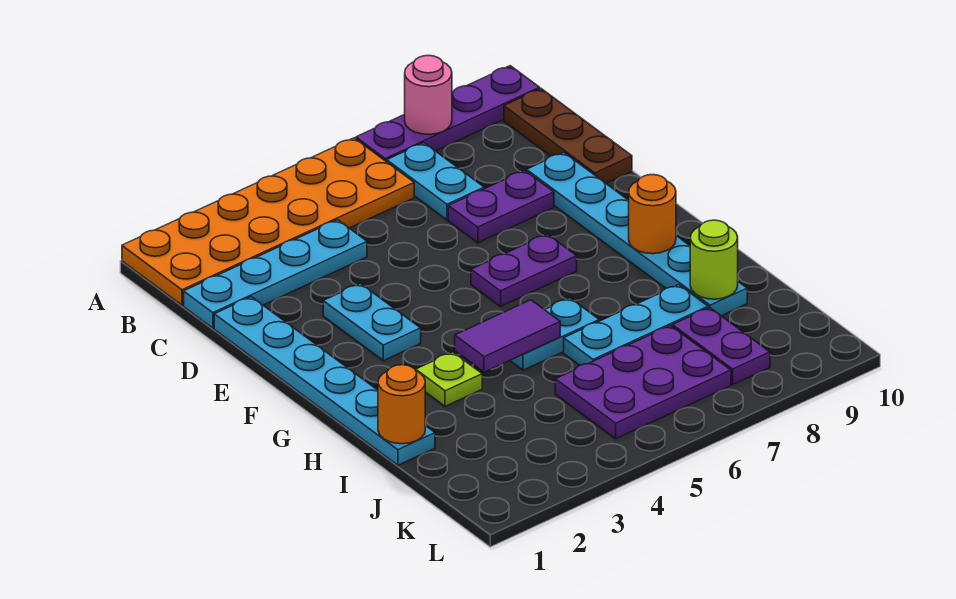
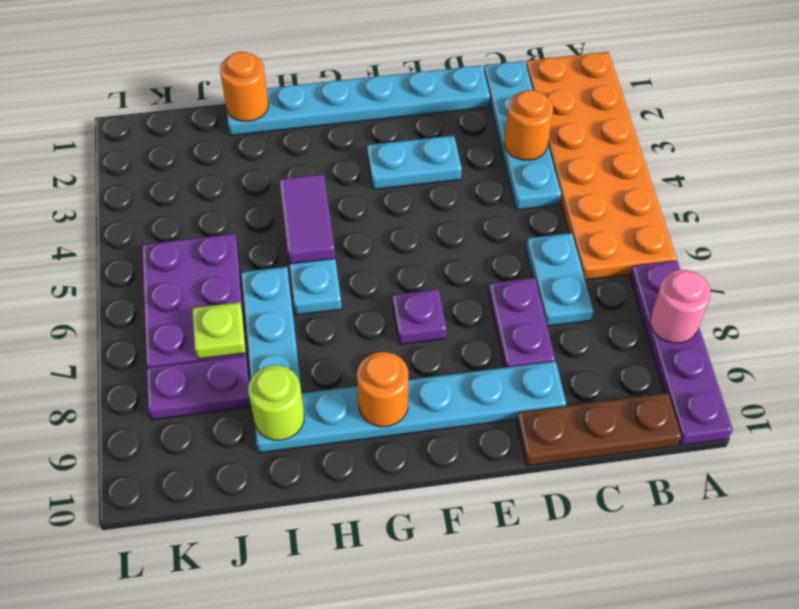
cyan plate B7:C7 level 1 -> cyan plate C6:C7 level 1
none -> orange round brick C3 level 2
purple plate F6:F7 level 1 -> purple plate F7 level 1
lime plate H3 level 1 -> lime plate J7 level 2

